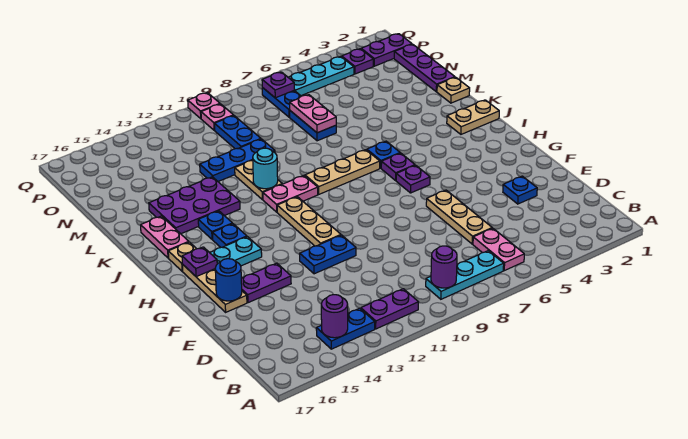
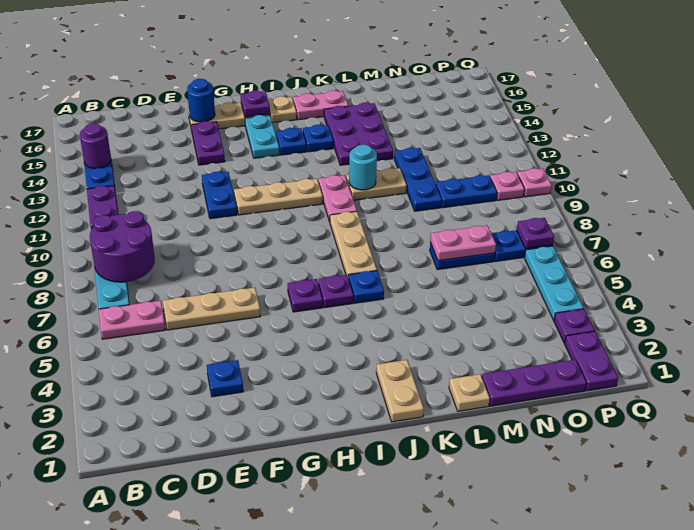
purple round brick B9 level 2 -> purple round brick B8:C9 level 2

